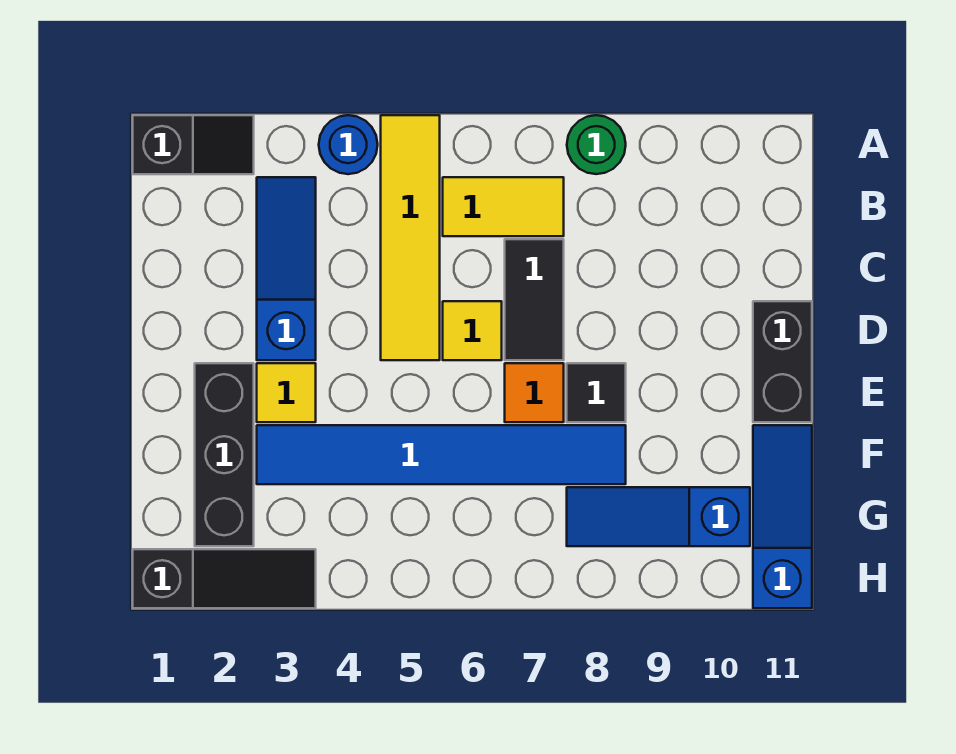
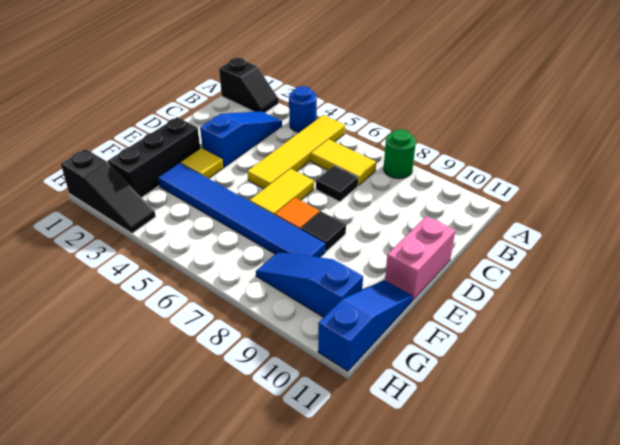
black tile C7:D7 level 1 -> black tile C7 level 1
yellow tile D6 level 1 -> yellow tile D6:E6 level 1
black brick D11:E11 level 1 -> pink brick D11:E11 level 1

